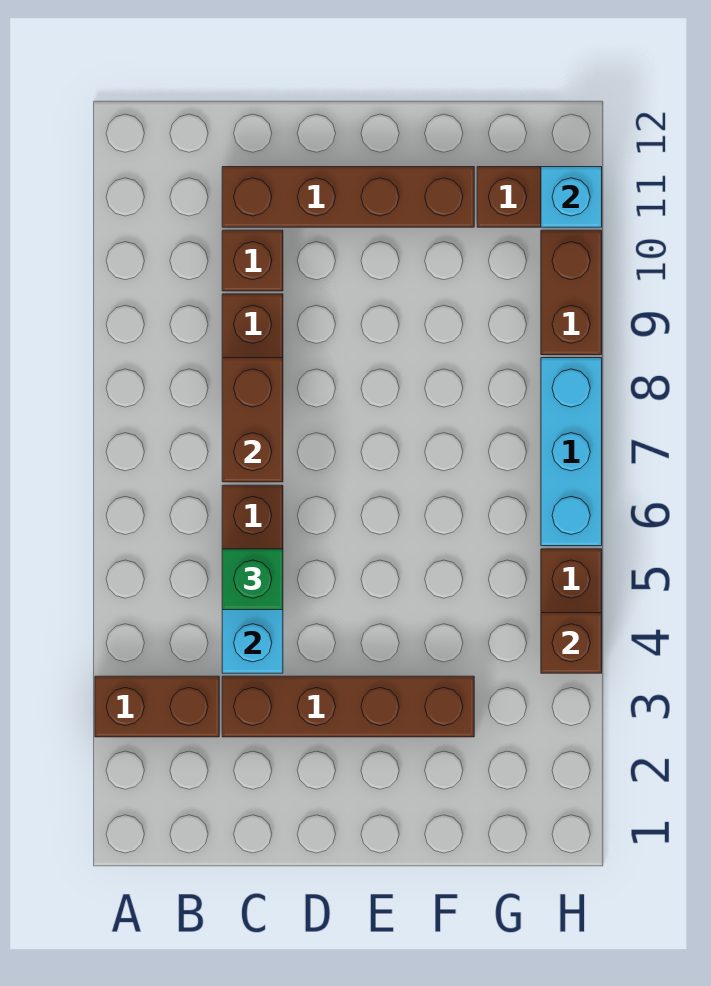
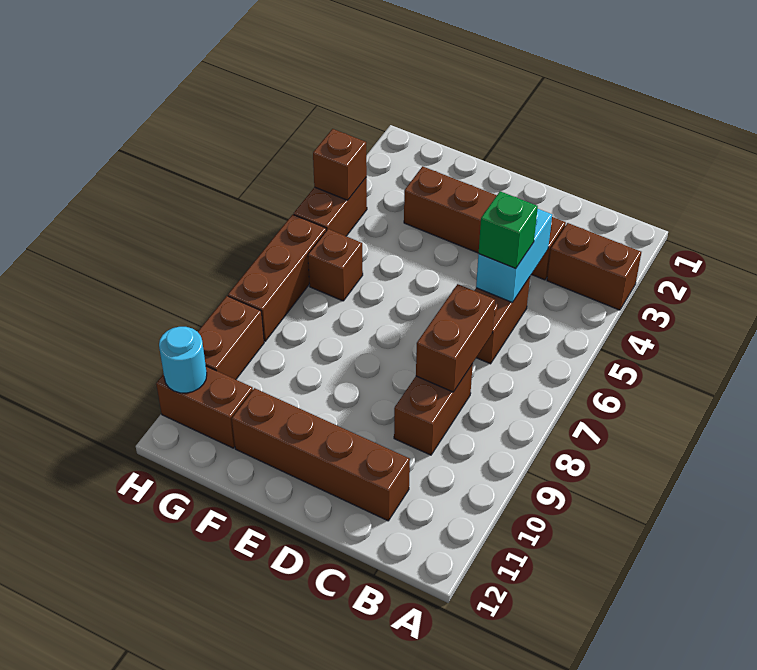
brown brick C10 level 1 -> brown brick G6 level 1
cyan brick H6:H8 level 1 -> brown brick H6:H8 level 1
cyan brick H11 level 2 -> cyan round brick H11 level 2

